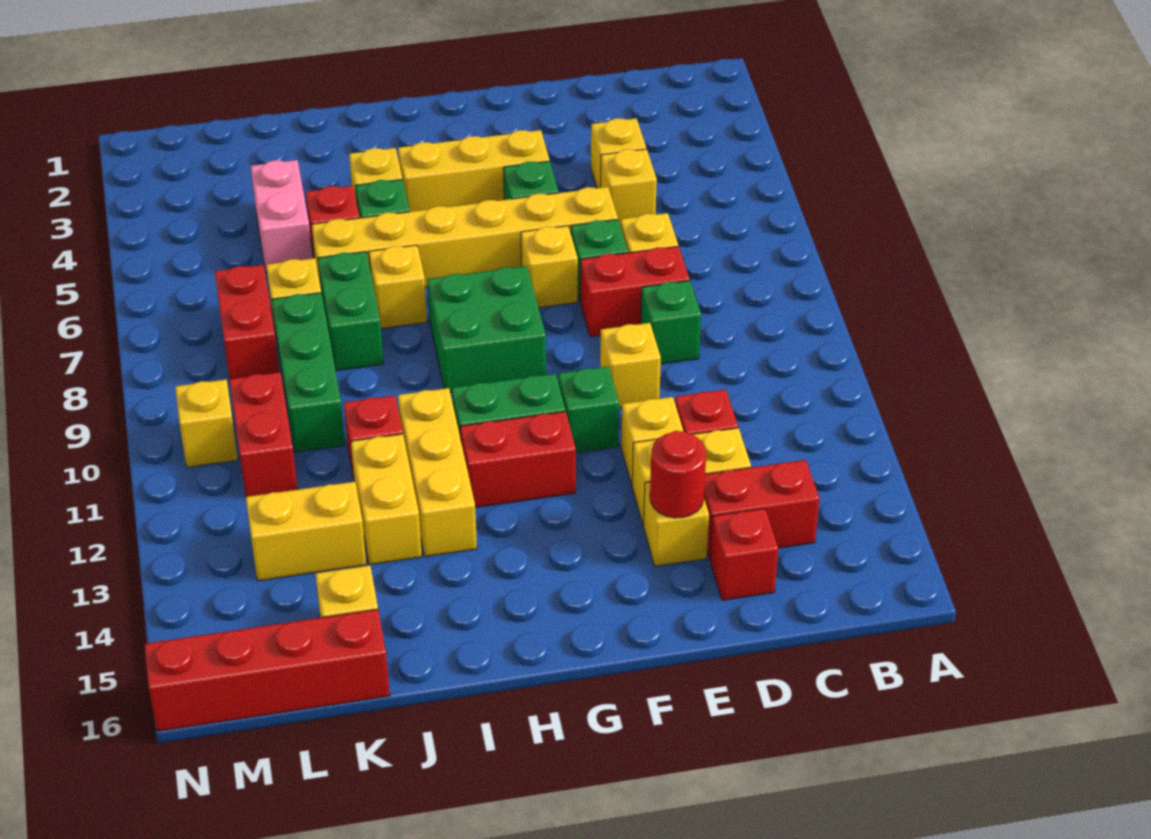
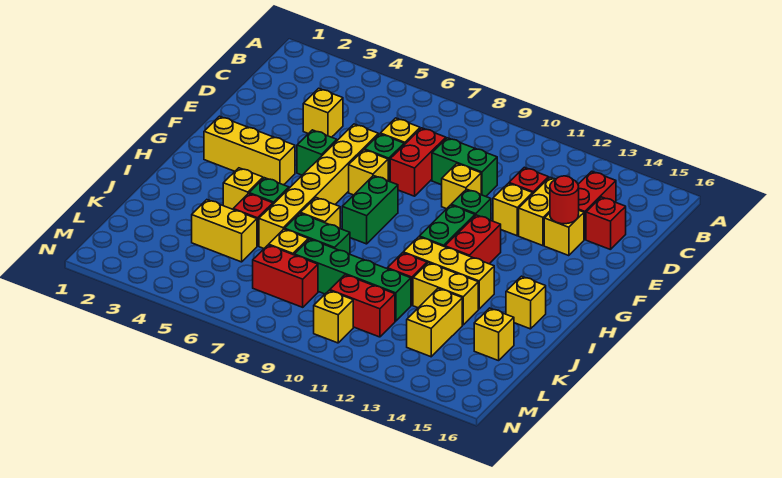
yellow brick D5 level 1 -> yellow brick I15 level 1
green brick D9 level 1 -> green brick D9:D10 level 1
yellow brick F4:H4 level 1 -> yellow brick G2:G4 level 1
green brick G8:H9 level 1 -> green brick G8:H8 level 1
pink brick K4:K5 level 1 -> yellow brick K4:K5 level 1
green brick K8:K10 level 1 -> green brick K8:K11 level 1
red brick K16:N16 level 1 -> none

